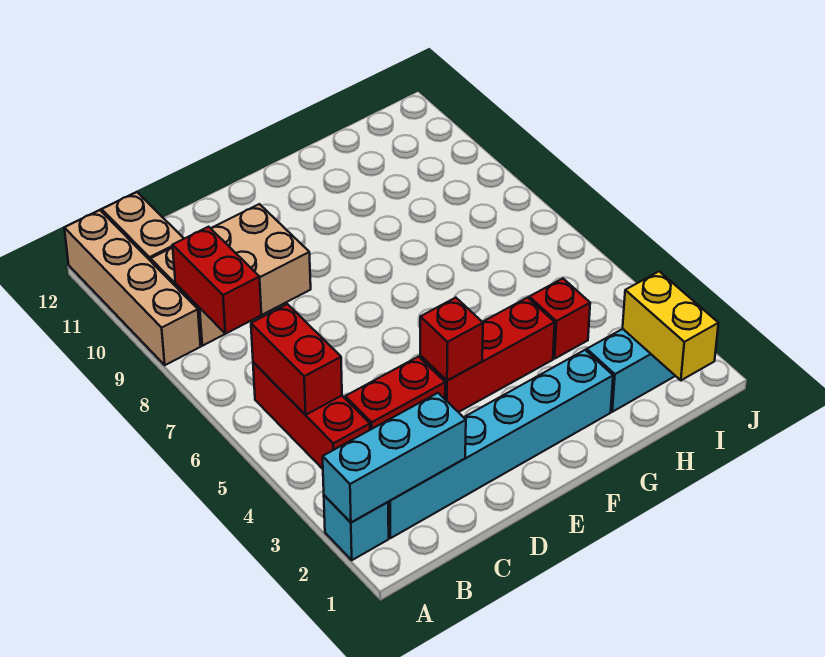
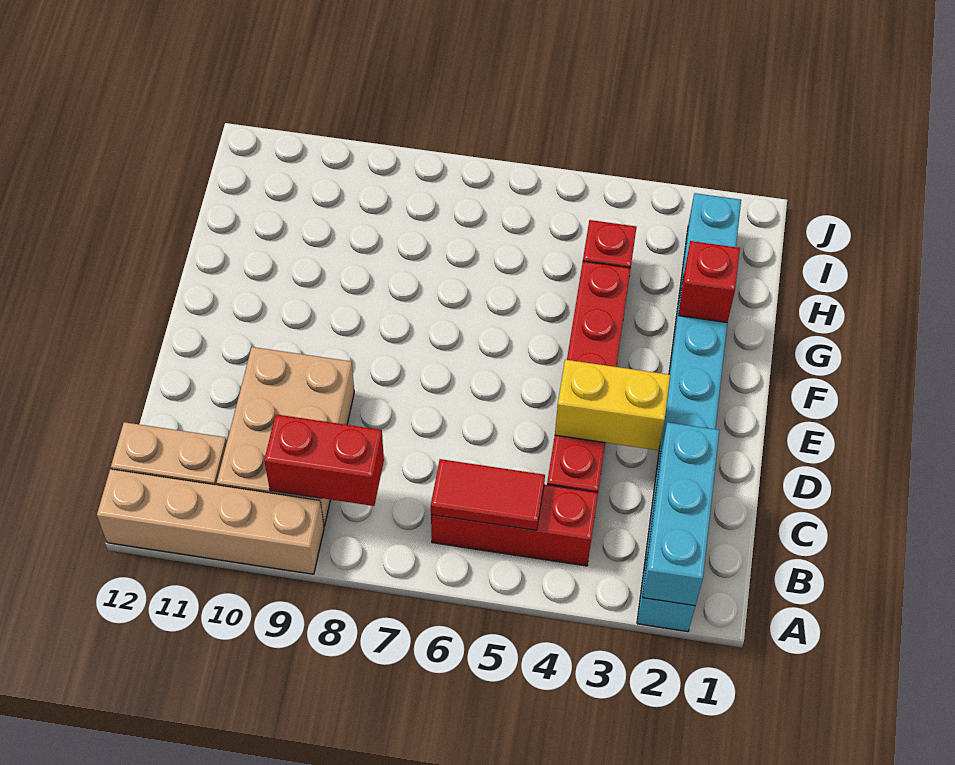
red brick B5:B6 level 2 -> red tile B5:B6 level 2
red brick E4 level 2 -> red brick G2 level 2
yellow brick I1:I2 level 2 -> yellow brick D3:D4 level 2

